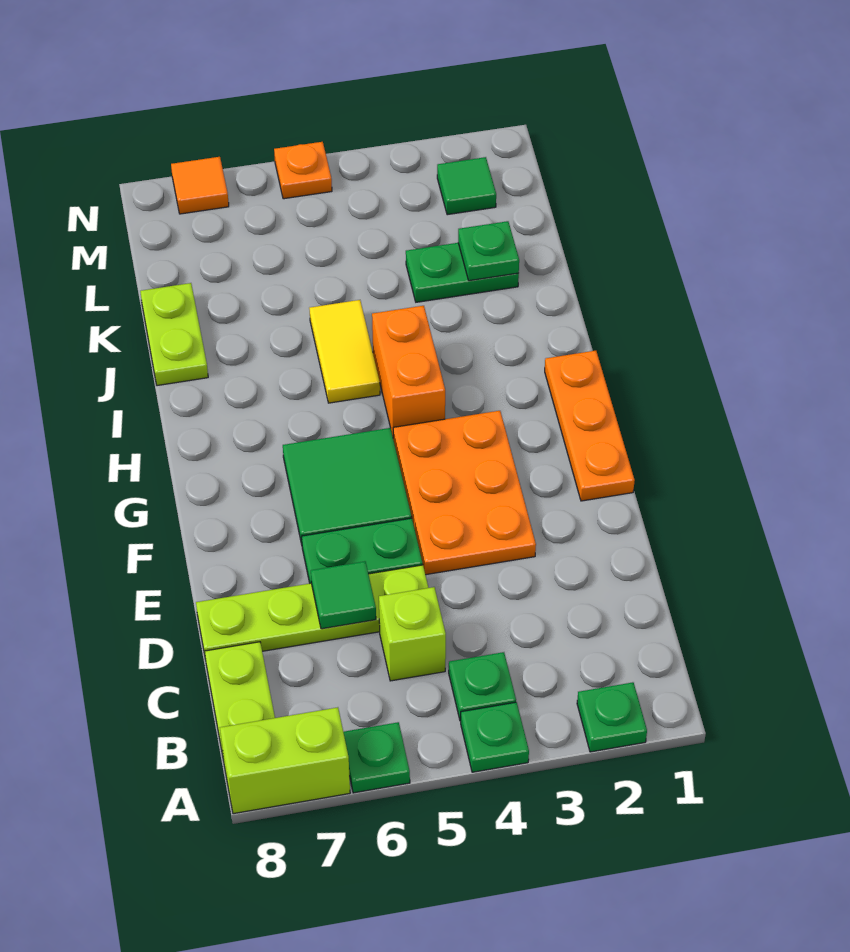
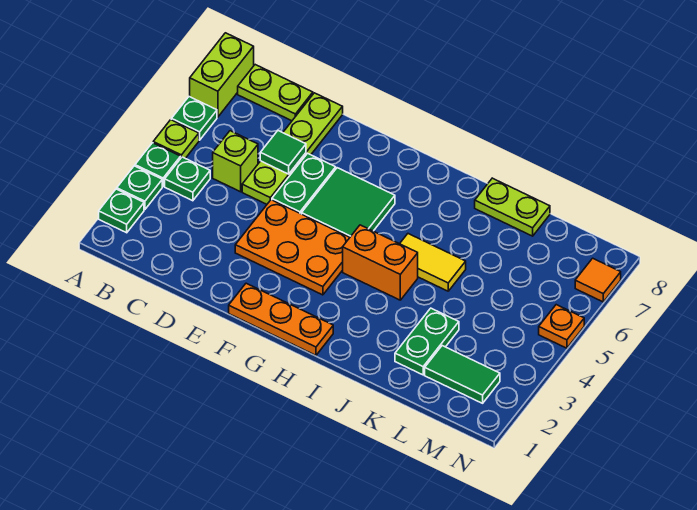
none -> lime plate A5 level 1
green plate K2 level 2 -> green plate A3 level 1
green tile M2 level 1 -> green tile L2:M2 level 1

